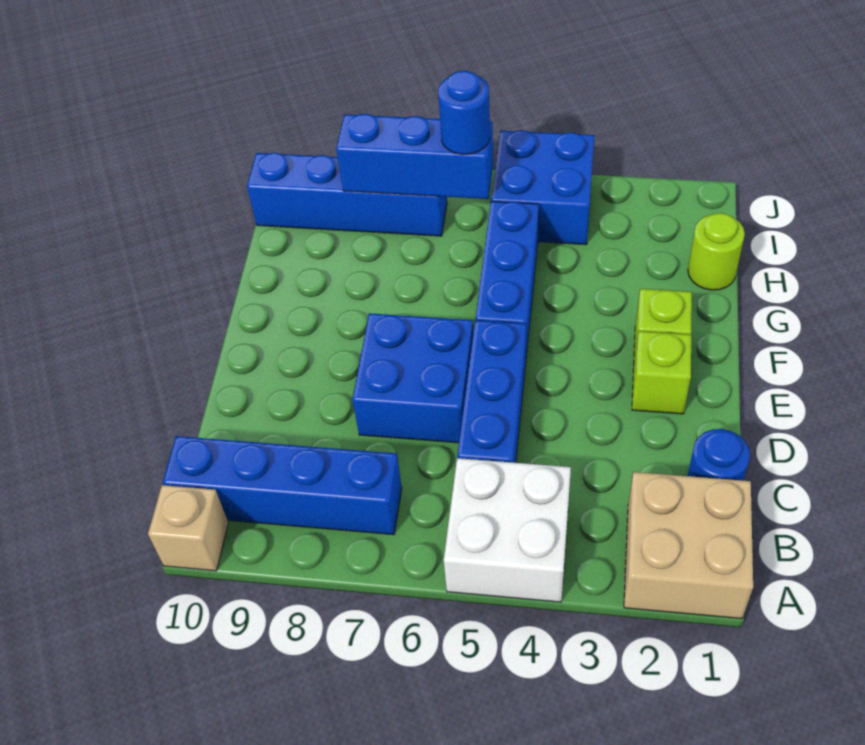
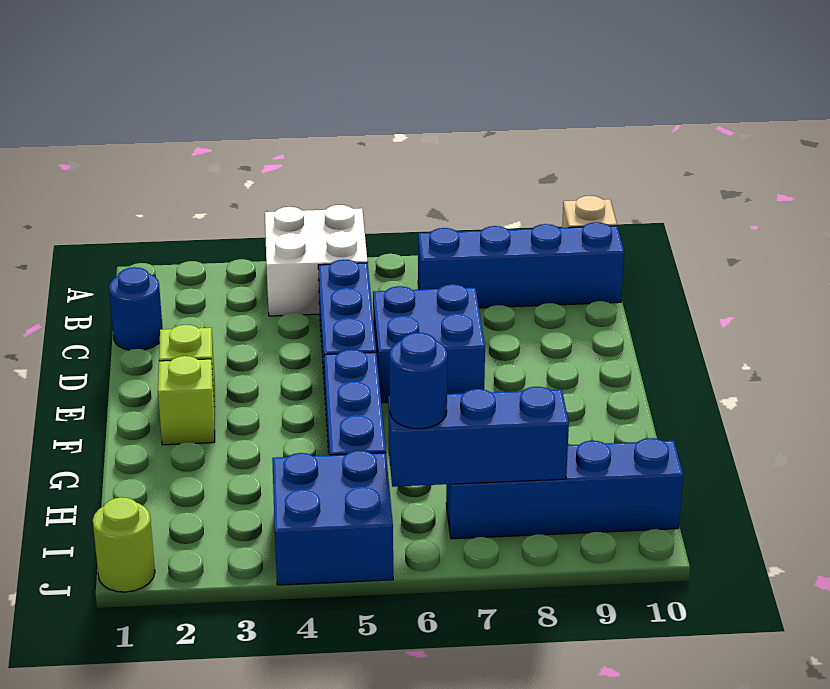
tan brick A1:B2 level 1 -> none
lime round brick H1 level 1 -> lime round brick J1 level 1

